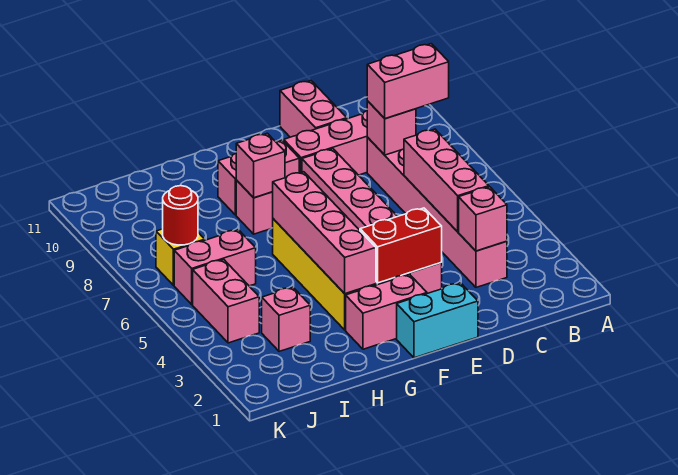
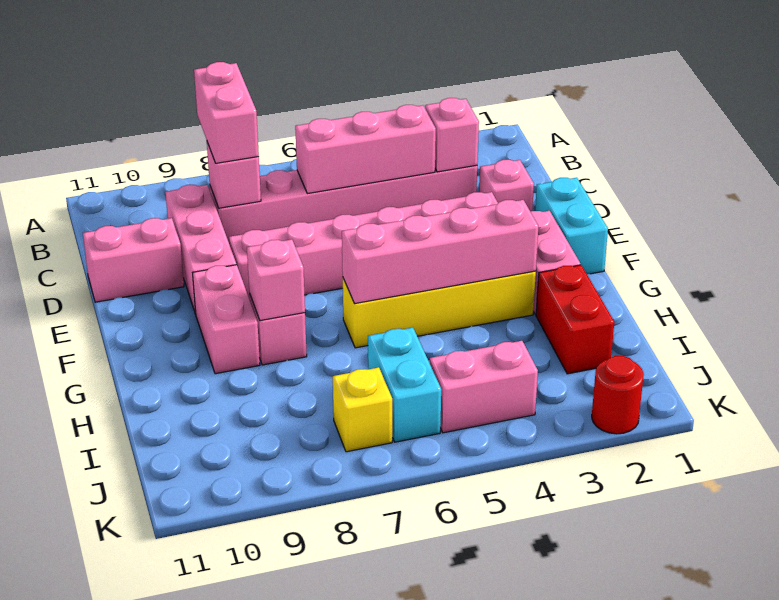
red brick E3:F3 level 2 -> red brick H2:I2 level 1
pink brick I3 level 1 -> pink brick D2 level 1
pink brick I6:J6 level 1 -> cyan brick I6:J6 level 1
red round brick J7 level 2 -> red round brick K2 level 1

